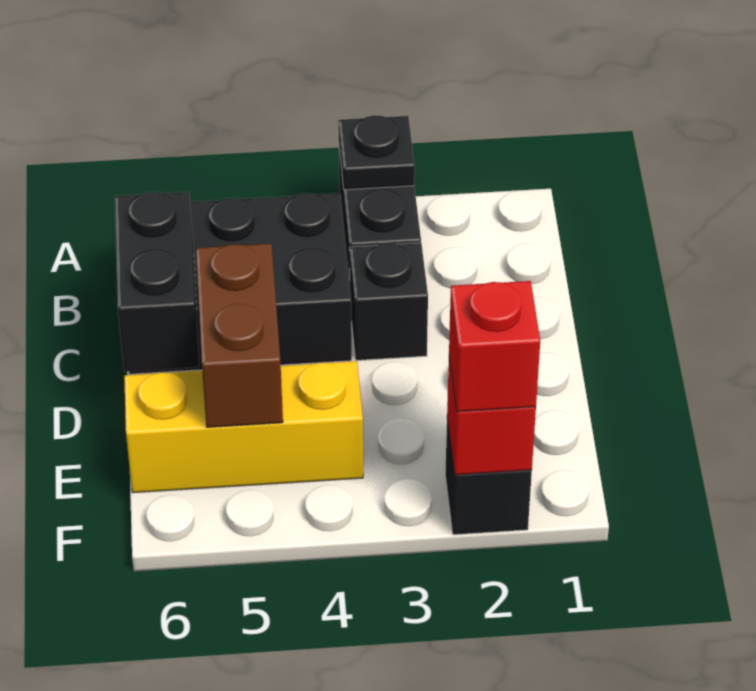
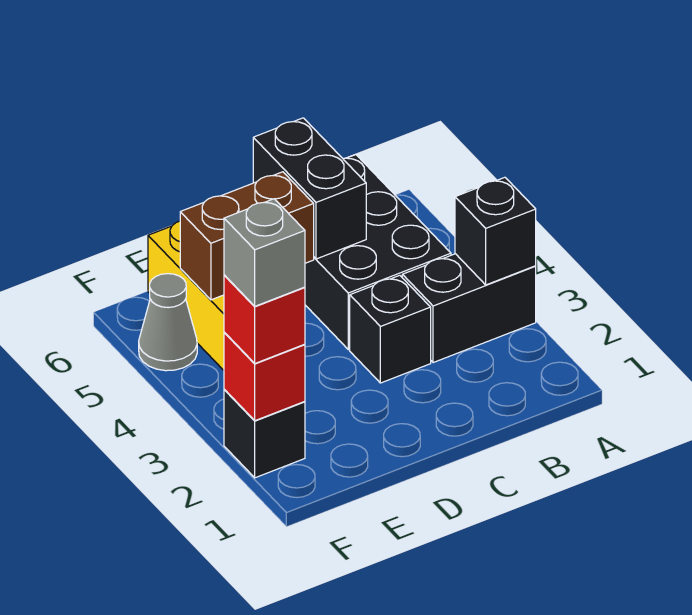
black plate A3 level 2 -> black brick A3 level 2
black brick C6:D6 level 2 -> black brick C5:C6 level 2
none -> grey brick F2 level 4
none -> grey cone F5 level 1

